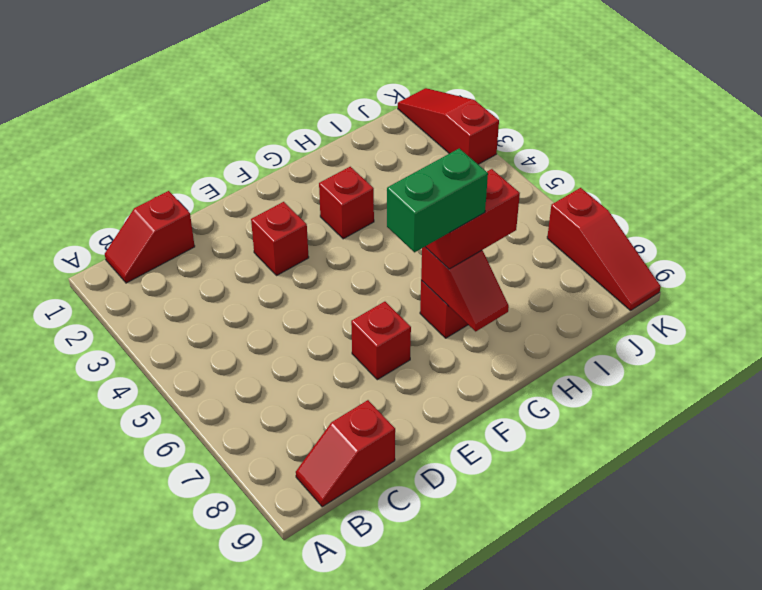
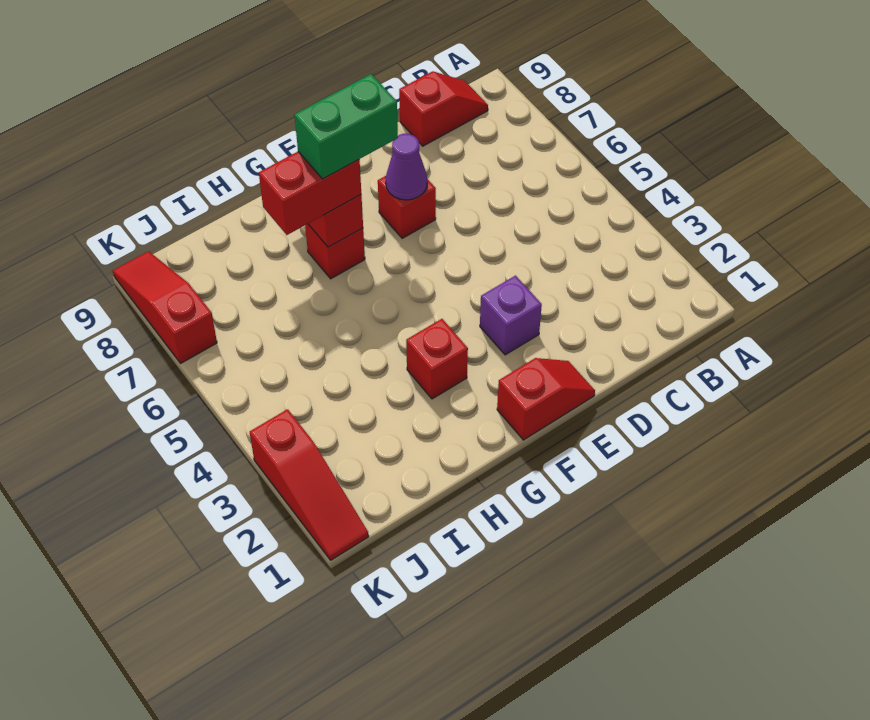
red slope B1:C1 level 1 top C -> red slope E1:F1 level 1 top F
red brick E3 level 1 -> purple brick E3 level 1
none -> purple cone E7 level 2

